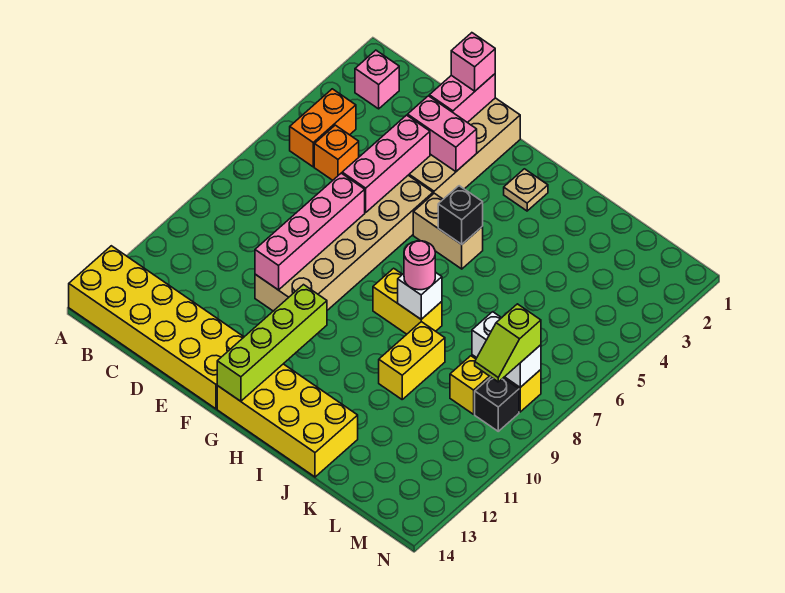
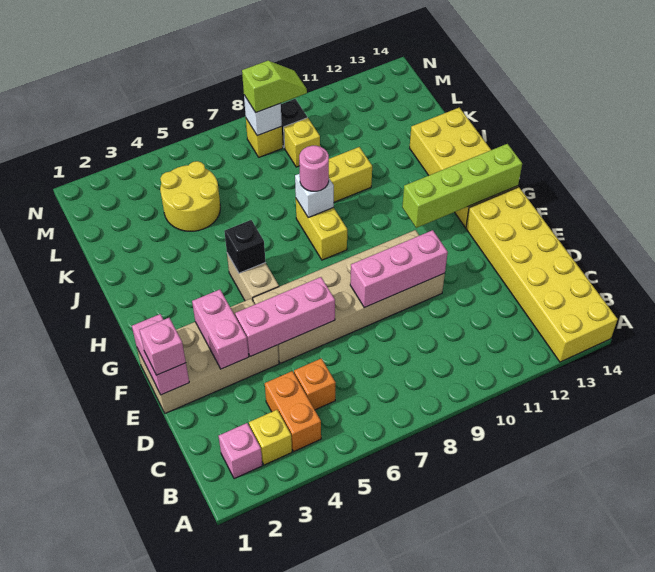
none -> yellow brick B3 level 1
orange brick B4:B5 level 1 -> orange brick B4:C4 level 1
pink brick E1:E2 level 2 -> pink brick E1:F1 level 2
pink brick E7:E10 level 2 -> pink brick E8:E10 level 2
tan plate H2 level 1 -> none
none -> yellow round brick K4:L5 level 1
white brick L8:M8 level 2 -> white brick M8 level 2

